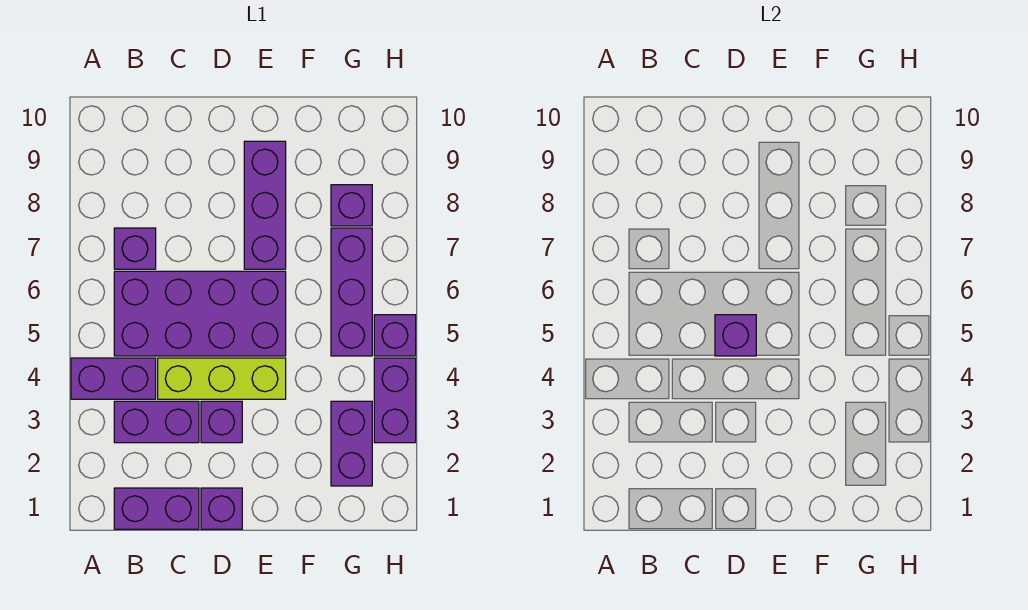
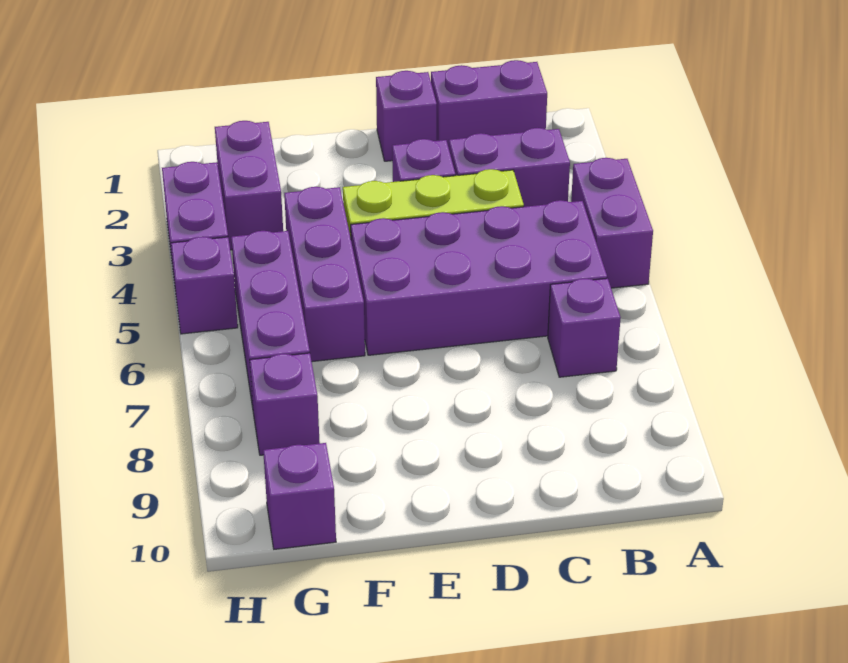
purple brick A4:B4 level 1 -> purple brick A4:A5 level 1
purple brick D5 level 2 -> purple brick G10 level 1
purple brick E7:E9 level 1 -> purple brick F4:F6 level 1

